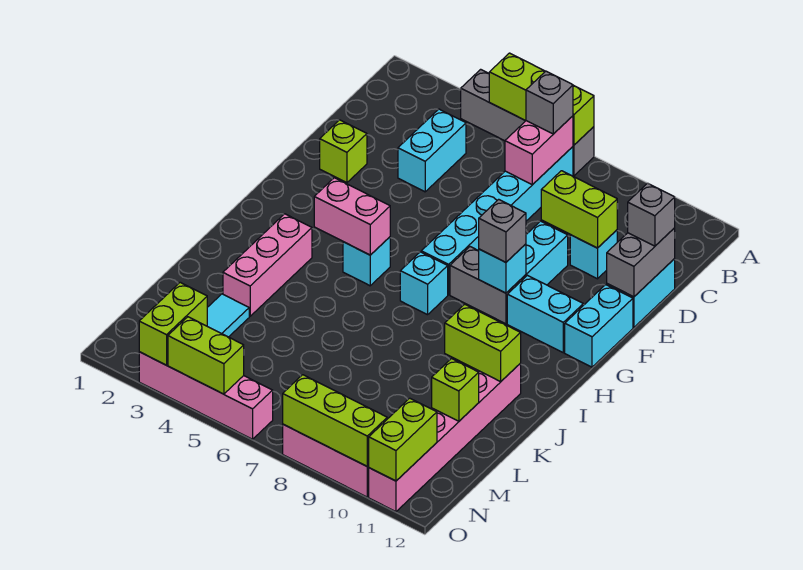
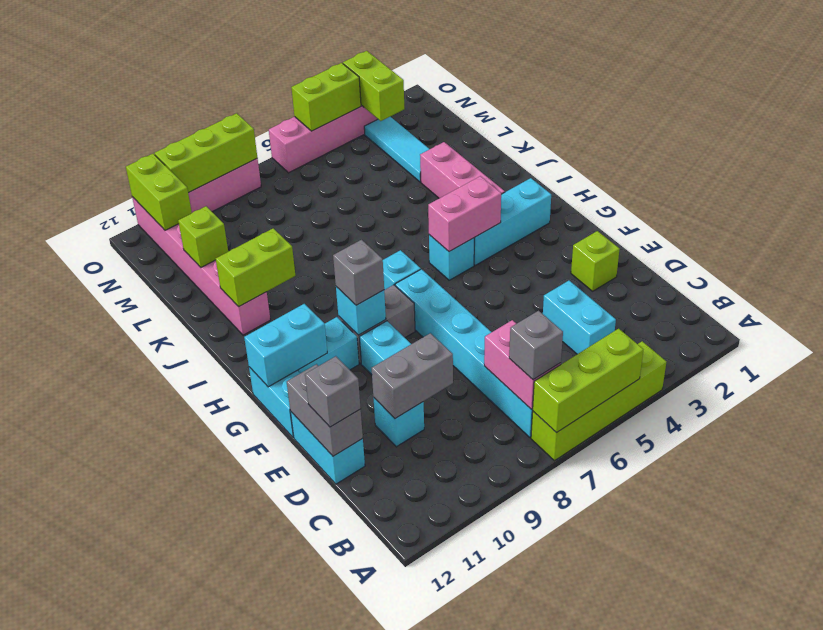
grey brick A4:A7 level 1 -> lime brick A4:A7 level 1
lime brick D9:D10 level 2 -> grey brick D9:D10 level 2
none -> cyan brick G11:G12 level 2
none -> cyan brick H2:H4 level 1

